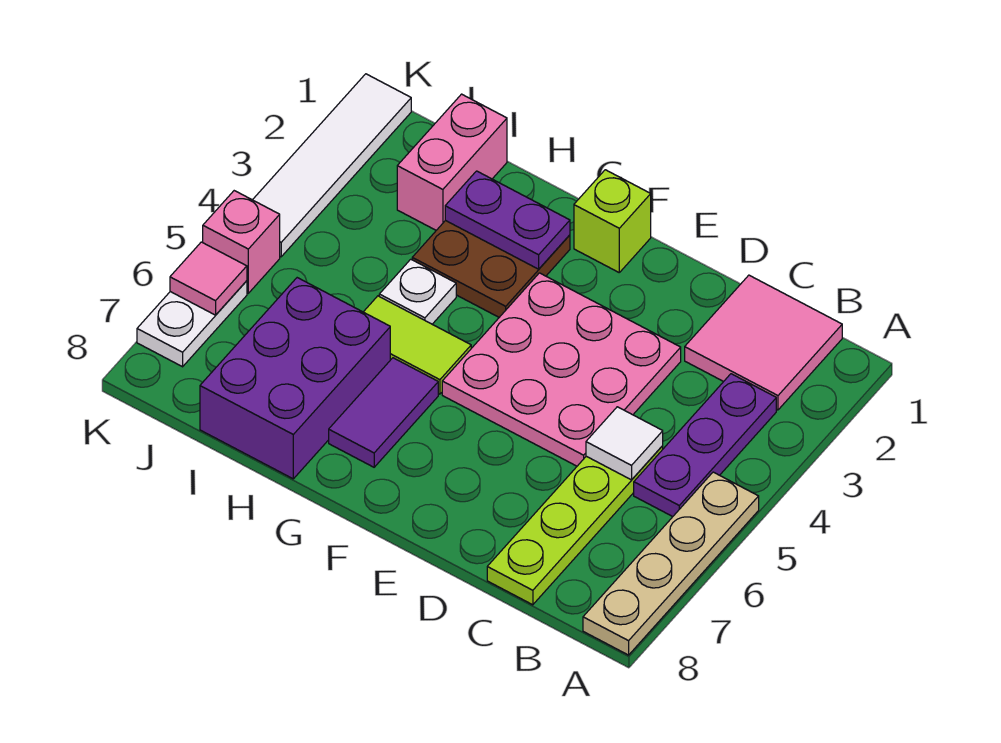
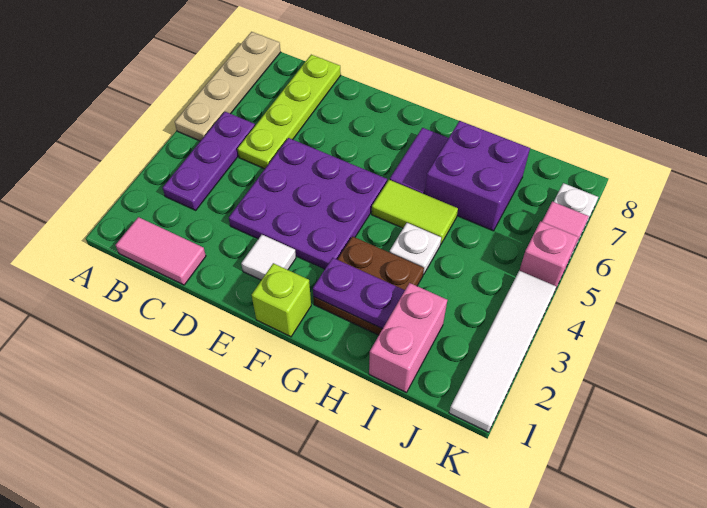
pink tile B1:C2 level 1 -> pink tile B1:C1 level 1
white tile C5 level 2 -> white tile E2 level 1
pink plate D3:F5 level 1 -> purple plate D3:F5 level 1
purple brick H6:I8 level 1 -> purple brick H6:I7 level 1

